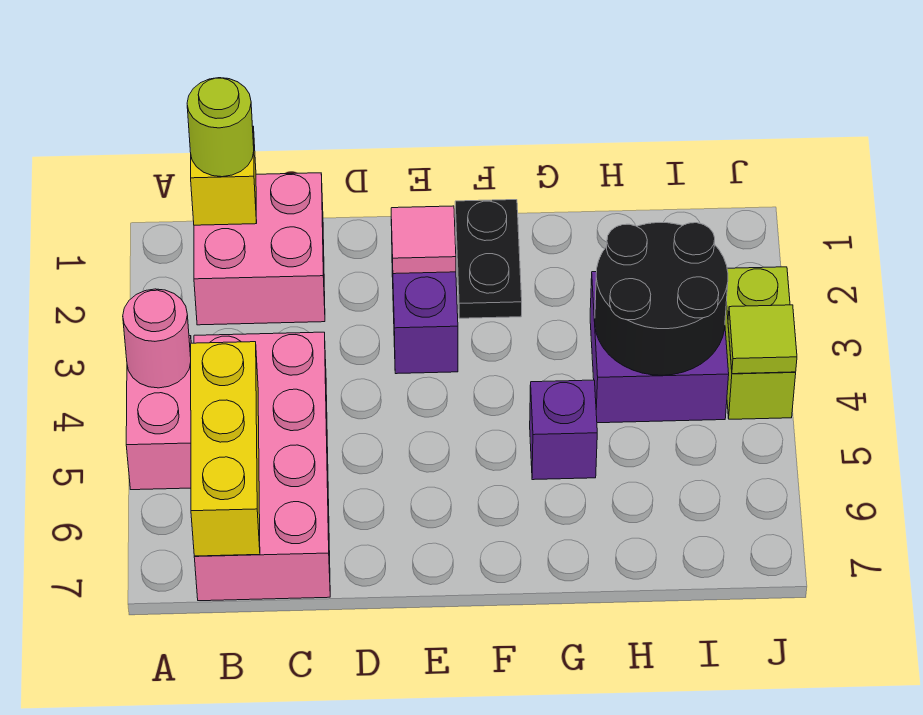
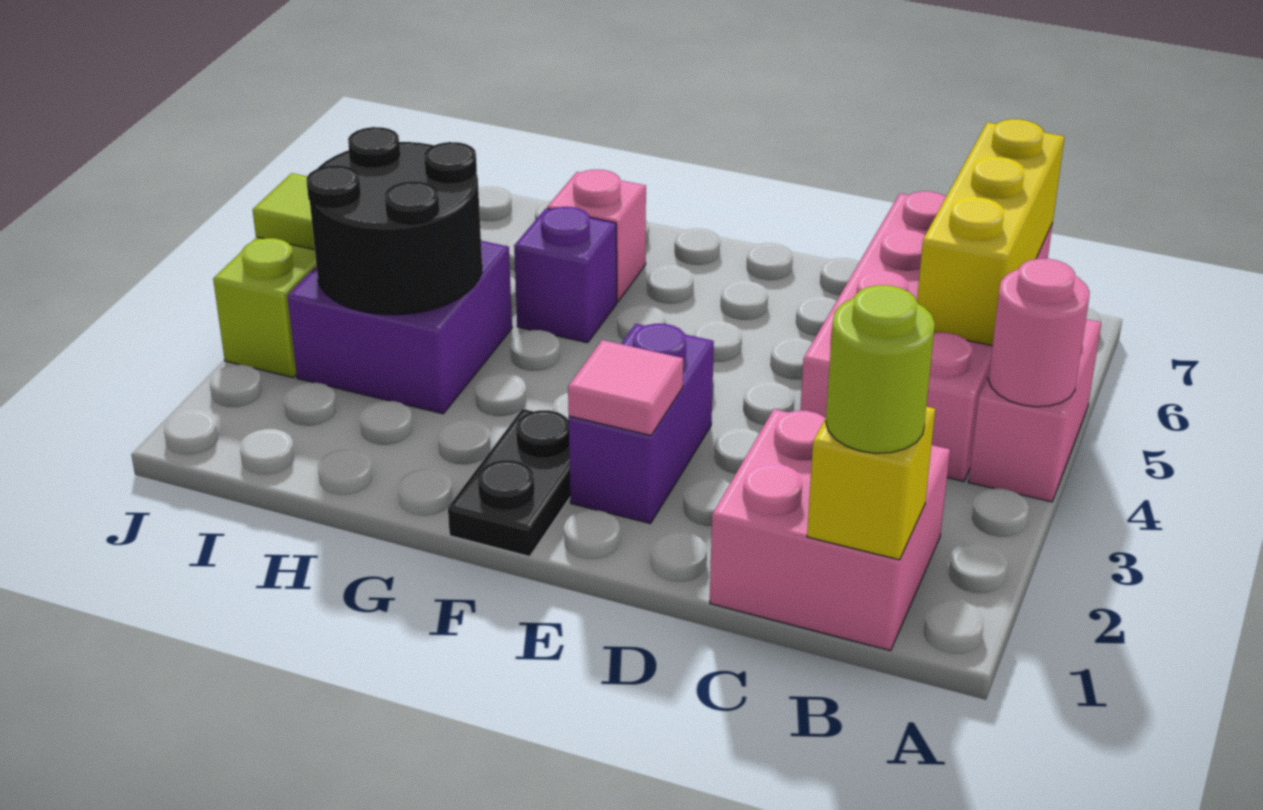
none -> pink brick G6 level 1

